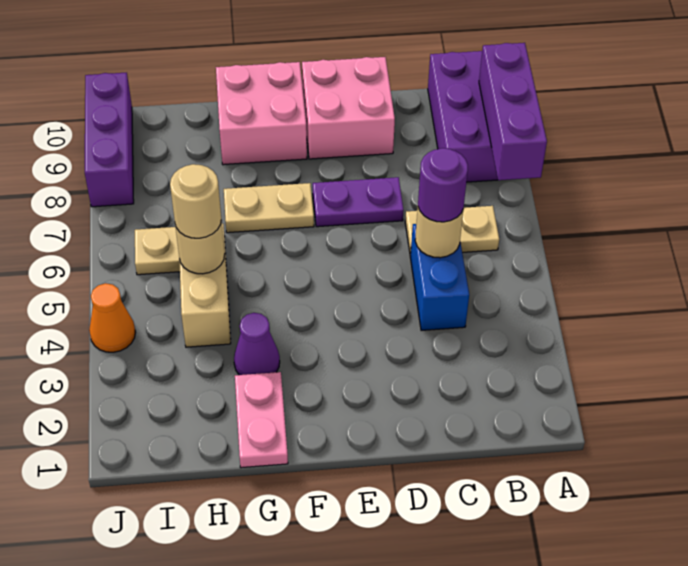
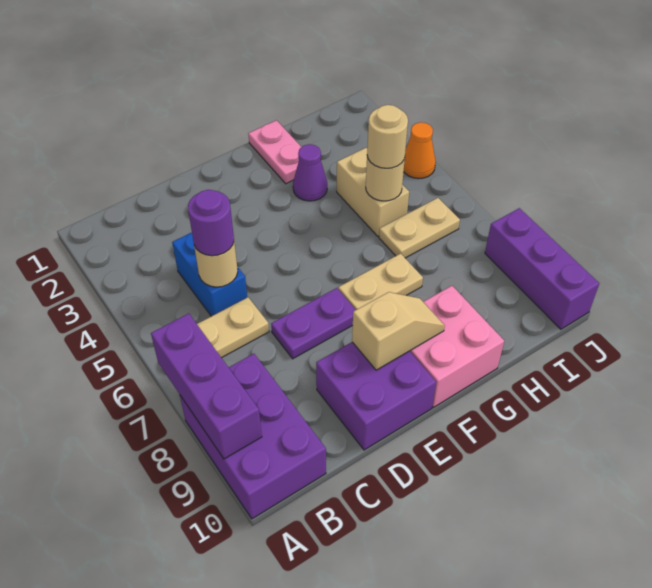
pink brick D9:E10 level 1 -> purple brick D9:E10 level 1
none -> tan slope E9:F9 level 2 top E

